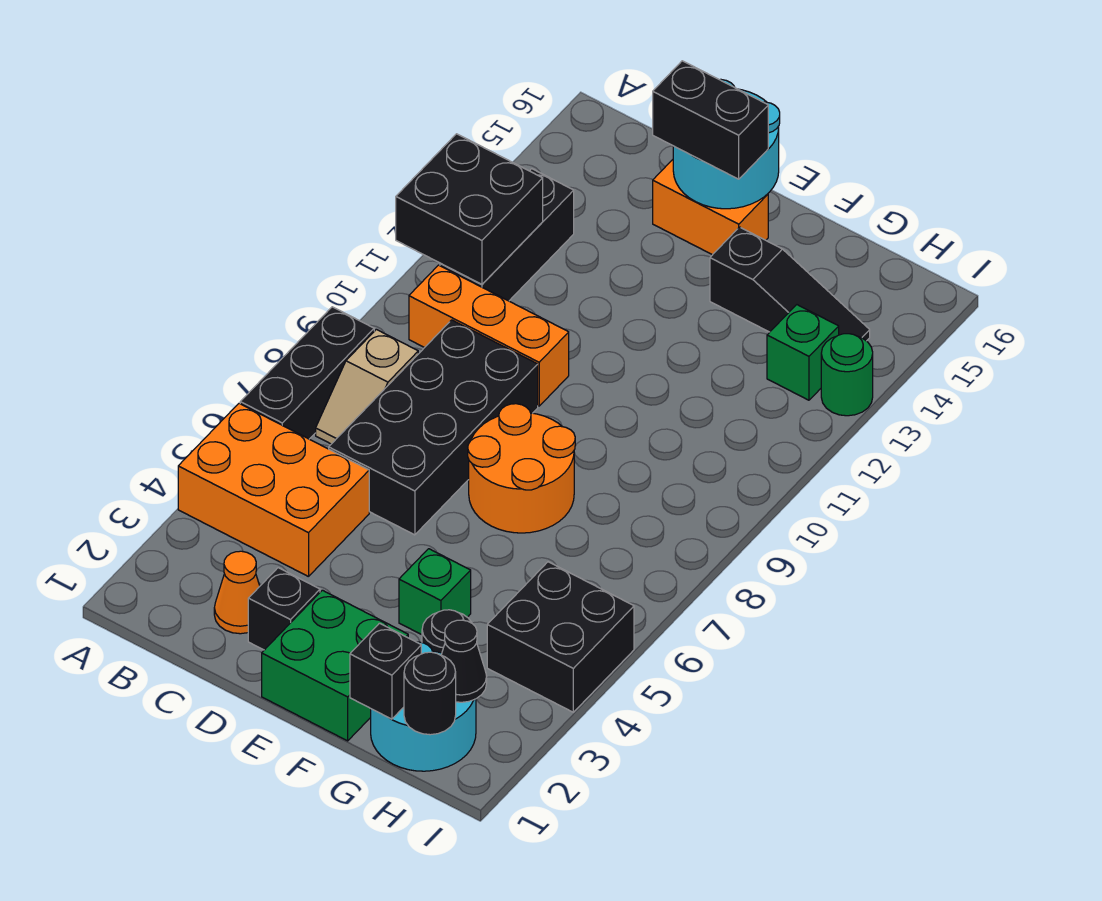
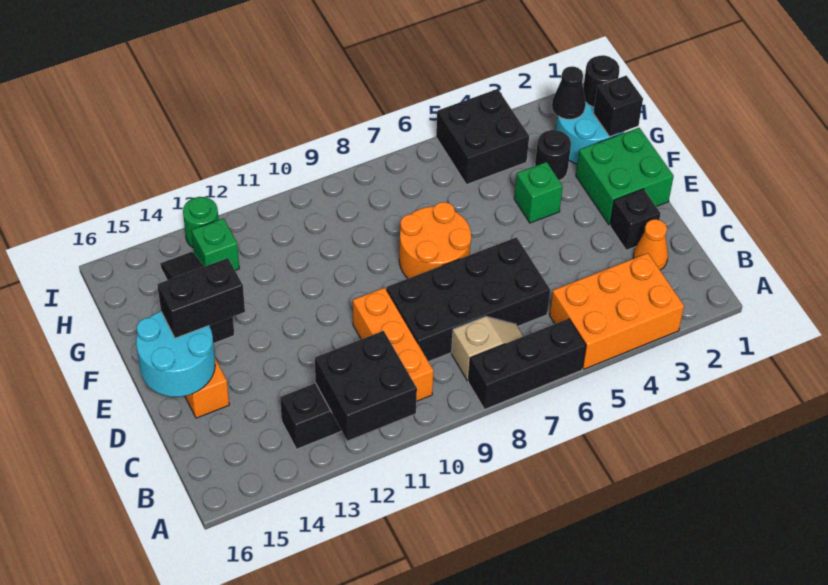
orange brick A4:C5 level 1 -> orange brick A3:B5 level 1
black brick D15:E15 level 3 -> black brick E14:E15 level 3

